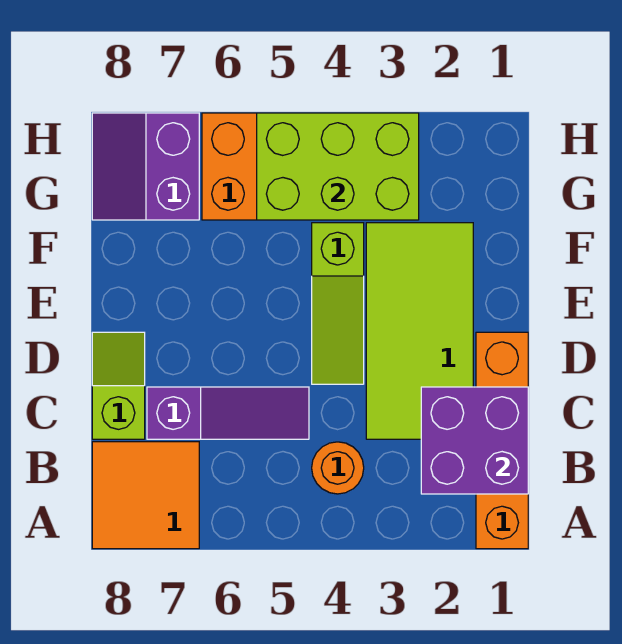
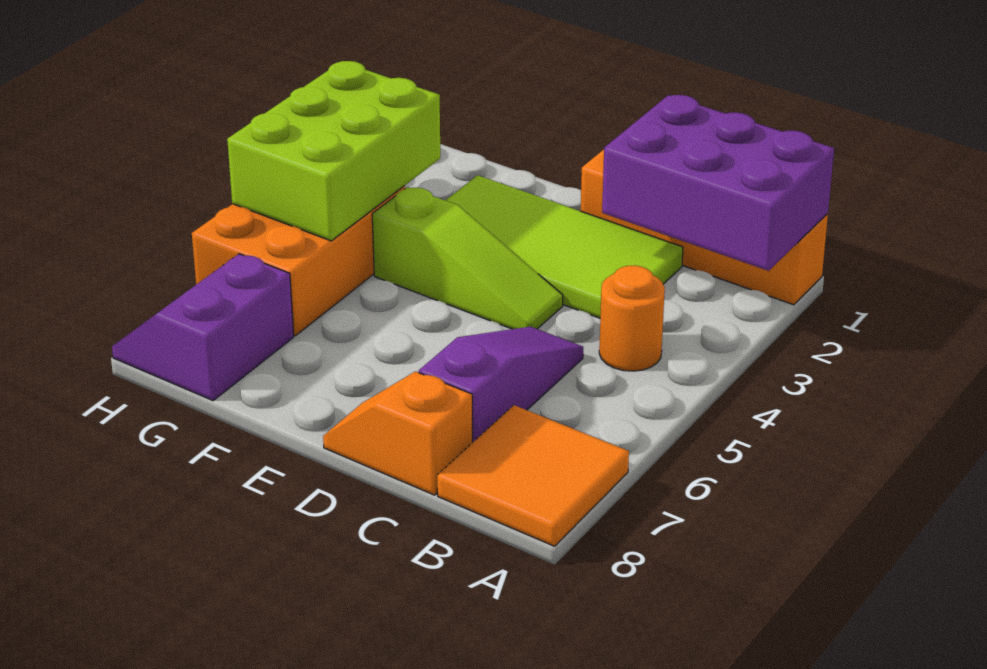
purple brick B1:C2 level 2 -> purple brick A1:C2 level 2
lime slope C8:D8 level 1 top C -> orange slope C8:D8 level 1 top C
purple slope G7:H8 level 1 top 7 -> purple slope G7:H8 level 1 top G

